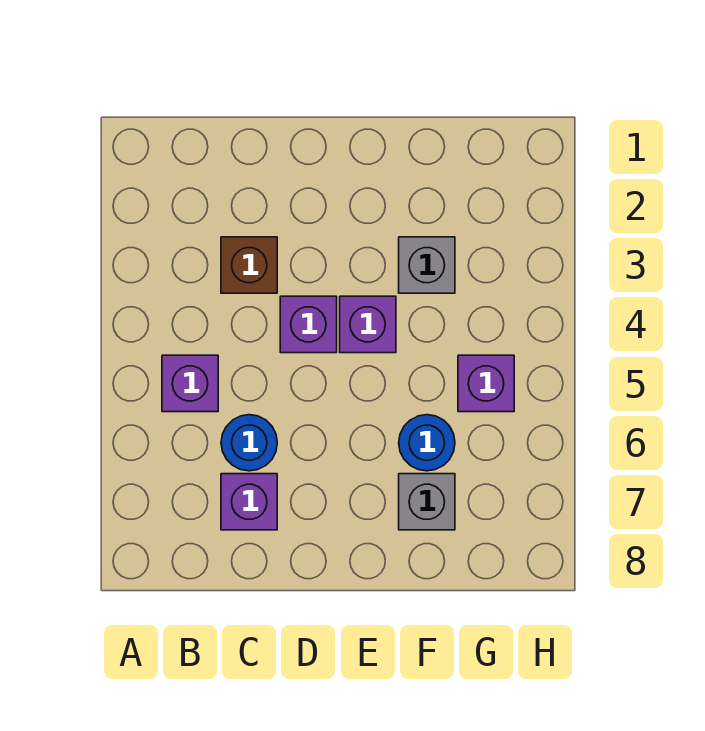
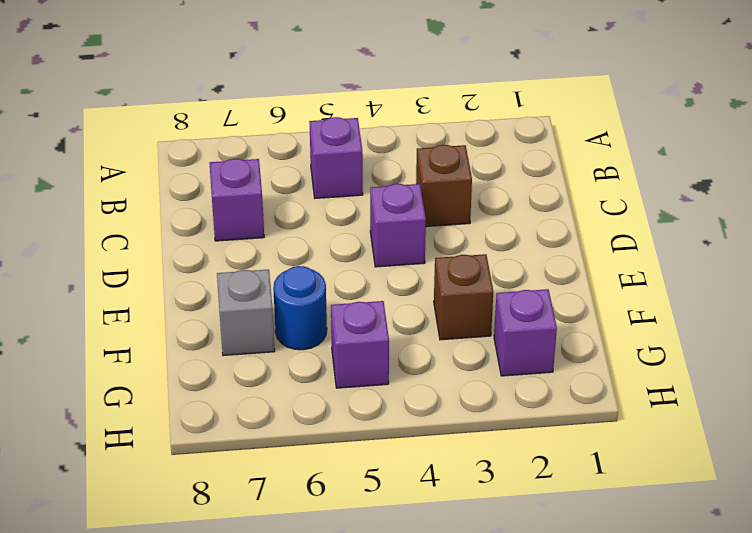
blue round brick C6 level 1 -> none
purple brick E4 level 1 -> purple brick G2 level 1
grey brick F3 level 1 -> brown brick F3 level 1

